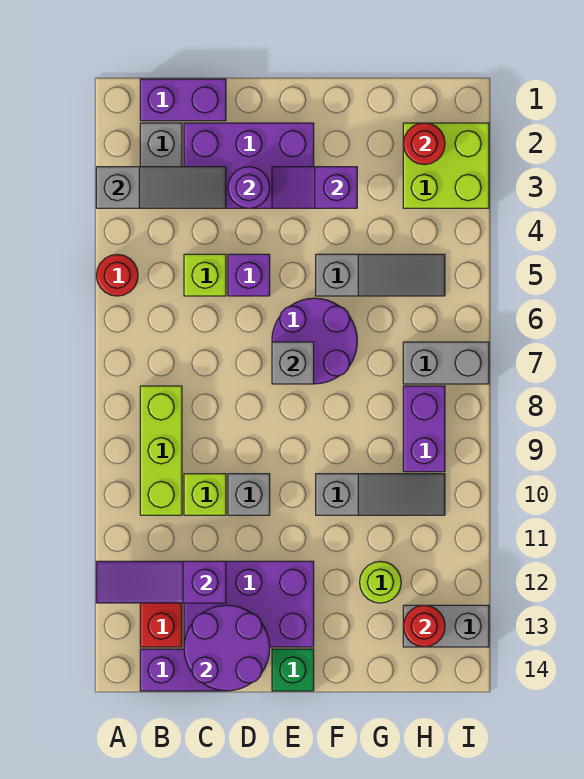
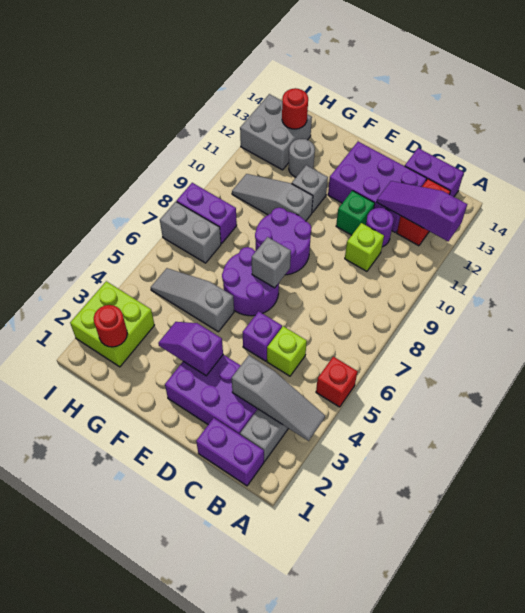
grey slope A3:C3 level 2 top A -> grey slope A3:C3 level 2 top C
red round brick A5 level 1 -> red brick A5 level 1
purple slope A12:C12 level 2 top C -> purple slope A12:C12 level 2 top A
lime brick B8:B10 level 1 -> none
purple round brick C13:D14 level 2 -> purple round brick E8:F9 level 1
purple round brick D3 level 2 -> purple round brick C11 level 1
grey brick D10 level 1 -> grey brick F11 level 1
purple slope E3:F3 level 2 top F -> purple slope E3:F3 level 2 top E
green brick E14 level 1 -> green brick D11 level 1
lime round brick G12 level 1 -> grey round brick G12 level 1
purple brick H8:H9 level 1 -> purple brick H8:I8 level 1
grey brick H13:I13 level 1 -> grey brick H12:I13 level 1

